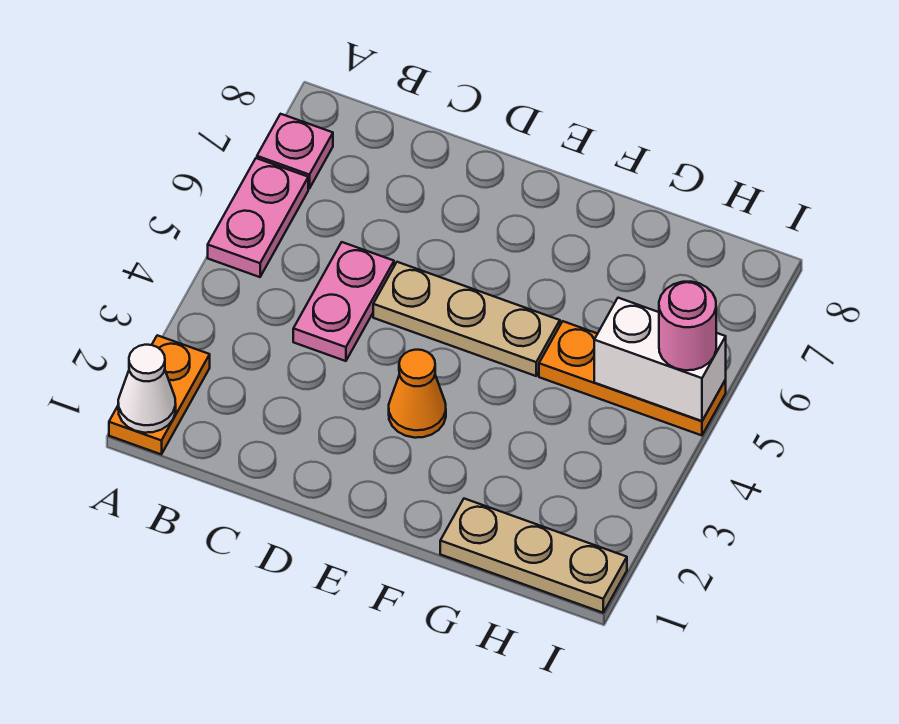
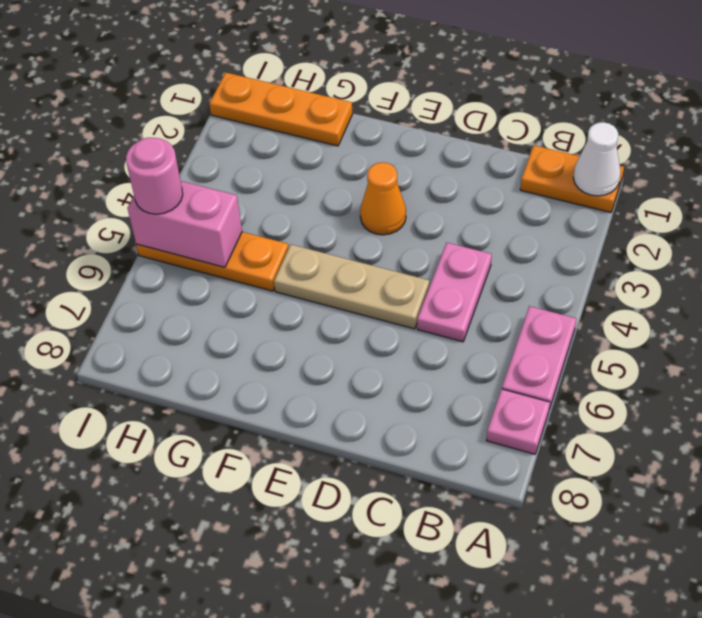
orange plate A1:A2 level 1 -> orange plate A1:B1 level 1
tan plate G1:I1 level 1 -> orange plate G1:I1 level 1
white brick H5:I5 level 2 -> pink brick H5:I5 level 2

